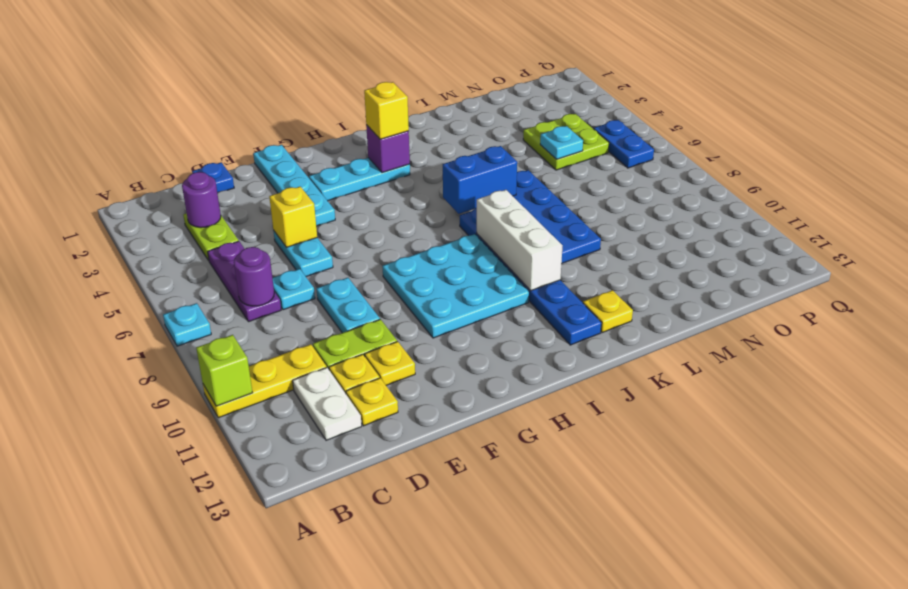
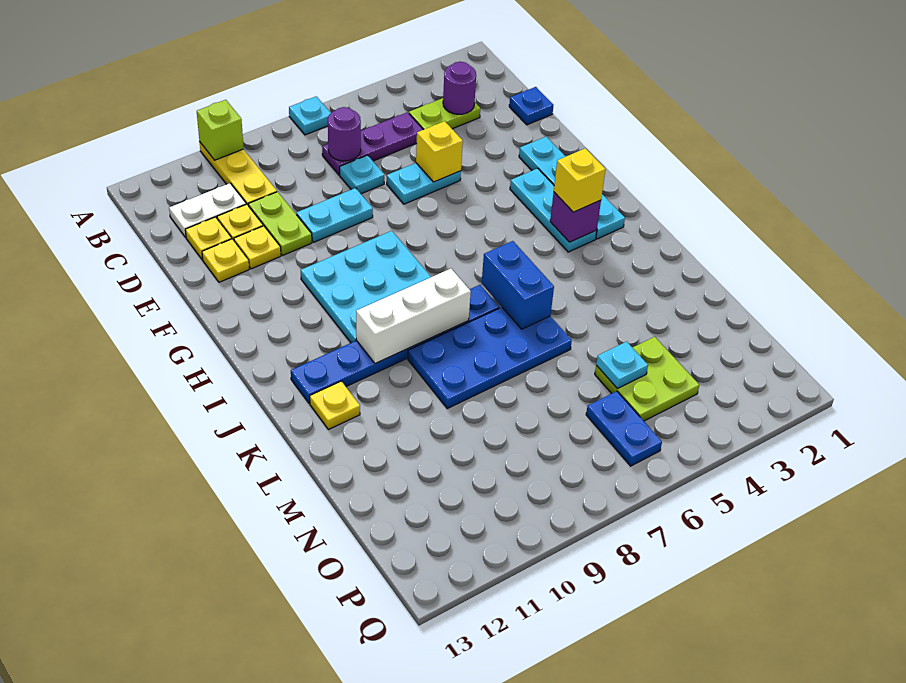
none -> yellow plate E12 level 1
cyan plate F1:F4 level 1 -> cyan plate F2:I2 level 1
blue plate P5:P6 level 1 -> blue plate O6:P6 level 1

